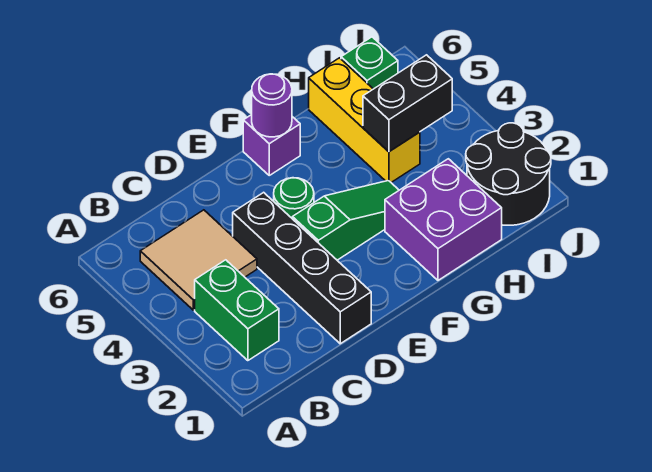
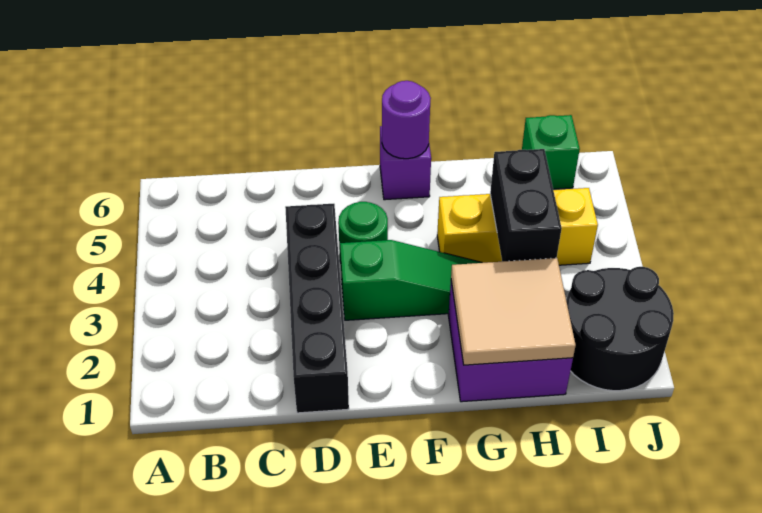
green brick B2:B3 level 1 -> none
tan tile B4:C5 level 1 -> tan tile G1:H2 level 2
yellow brick H4:H6 level 1 -> yellow brick G4:I4 level 1
black brick H4:I4 level 2 -> black brick H3:H4 level 2

